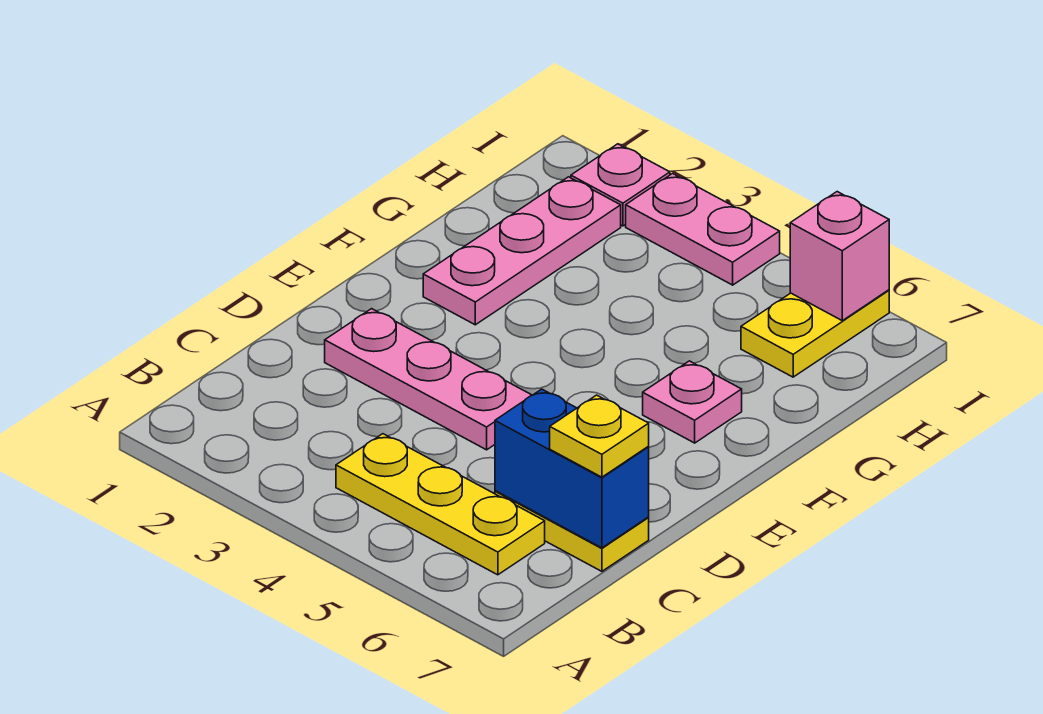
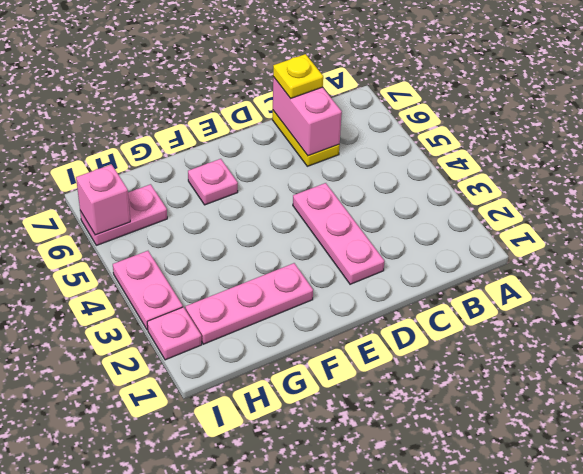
yellow plate B4:B6 level 1 -> none
blue brick C6:C7 level 2 -> pink brick C6:C7 level 2
yellow plate H6:I6 level 1 -> pink plate H6:I6 level 1

